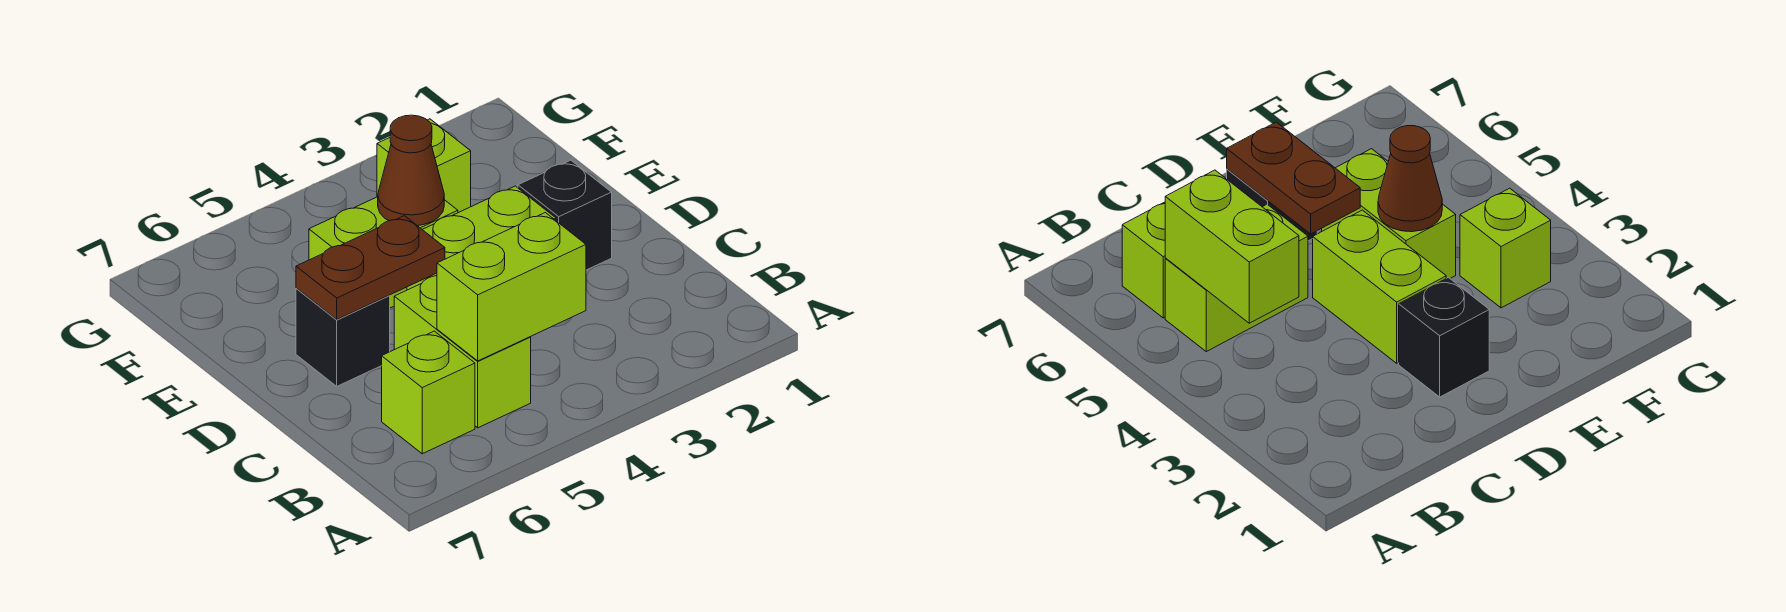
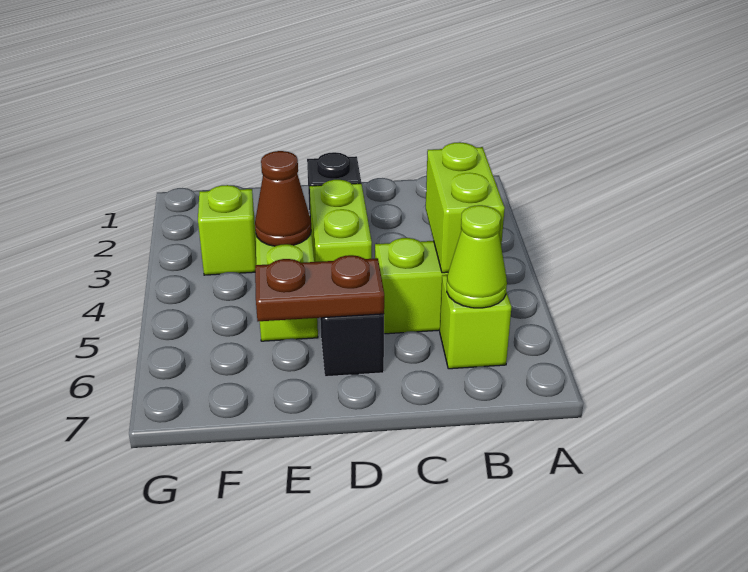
none -> lime cone B6 level 2
brown plate D5:D6 level 2 -> brown plate D6:E6 level 2

